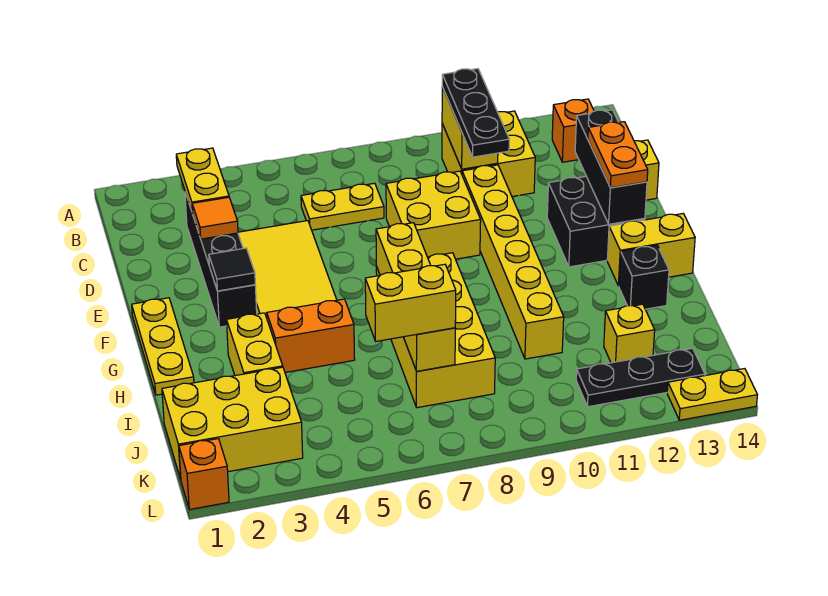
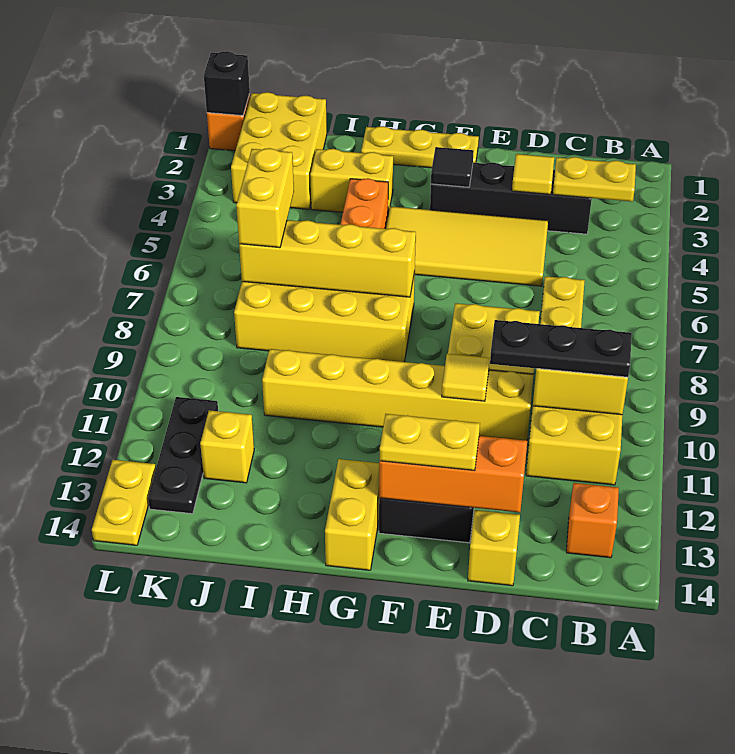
orange tile D3 level 2 -> yellow tile D3 level 2
black brick D13:F13 level 2 -> orange brick D13:F13 level 2
none -> yellow tile E10 level 2
orange plate E13:F13 level 3 -> yellow plate E13:F13 level 3
black brick H13 level 1 -> black brick L1 level 2

